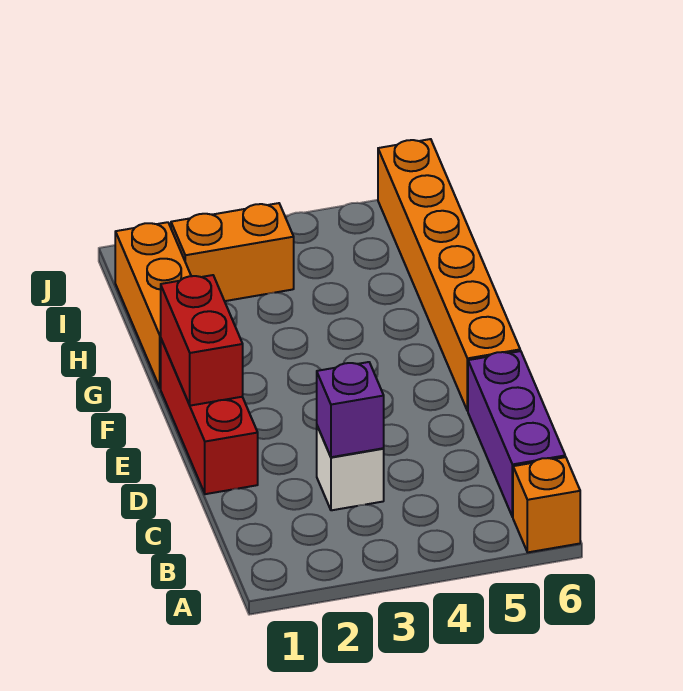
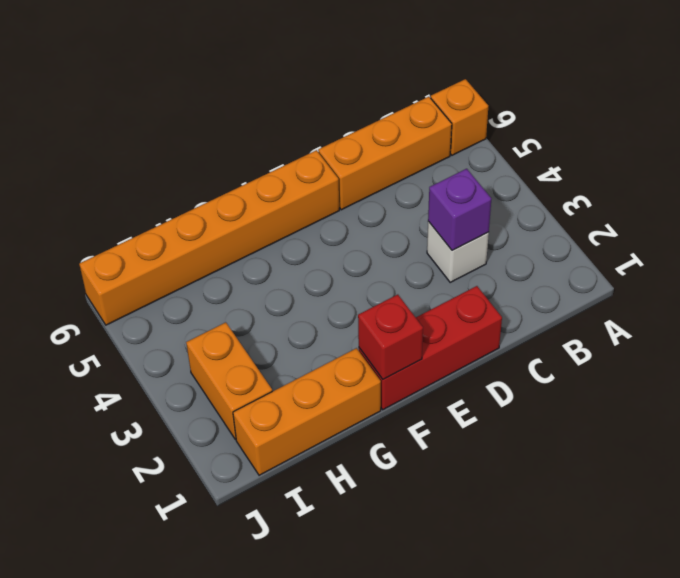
purple brick B6:D6 level 1 -> orange brick B6:D6 level 1
red brick E1:F1 level 2 -> red brick F1 level 2

